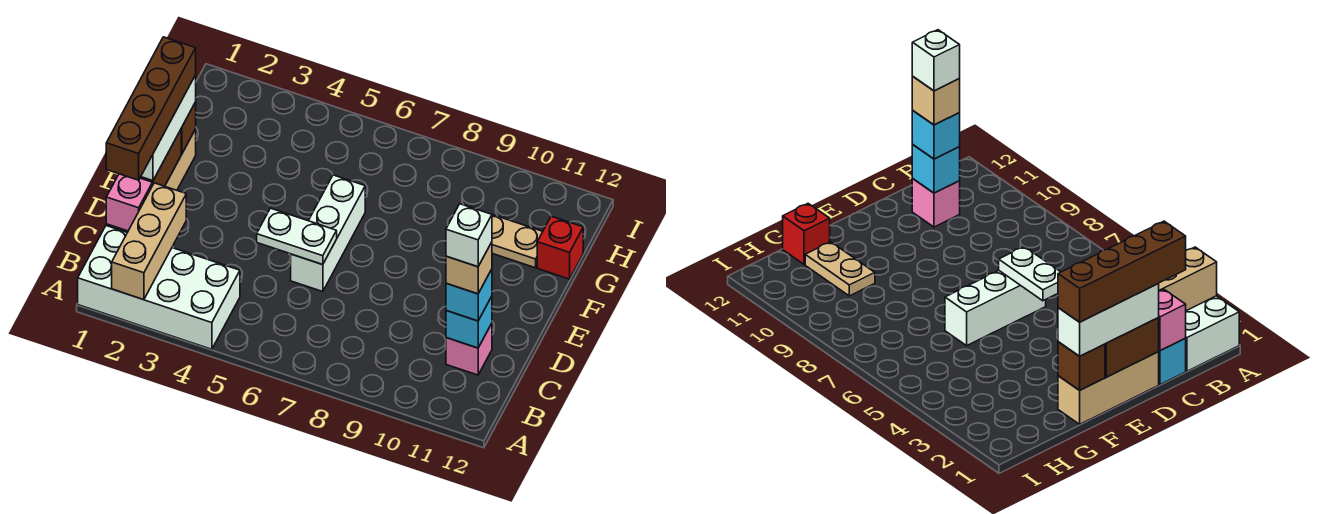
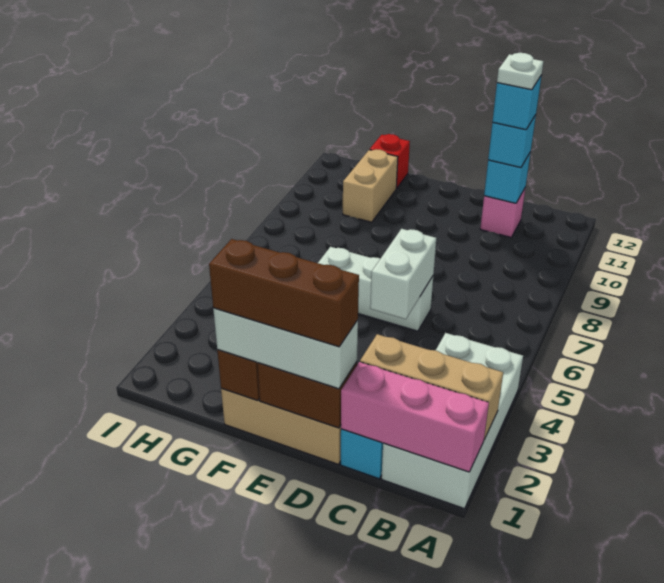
pink brick C1 level 2 -> pink brick A1:C1 level 2
brown brick C1:F1 level 4 -> brown brick D1:F1 level 4
tan brick C11 level 4 -> cyan brick C11 level 4
white brick C11 level 5 -> white plate C11 level 5
white plate D5:D6 level 2 -> white brick D5:D6 level 2
tan plate G10:G11 level 1 -> tan brick G10:G11 level 1

